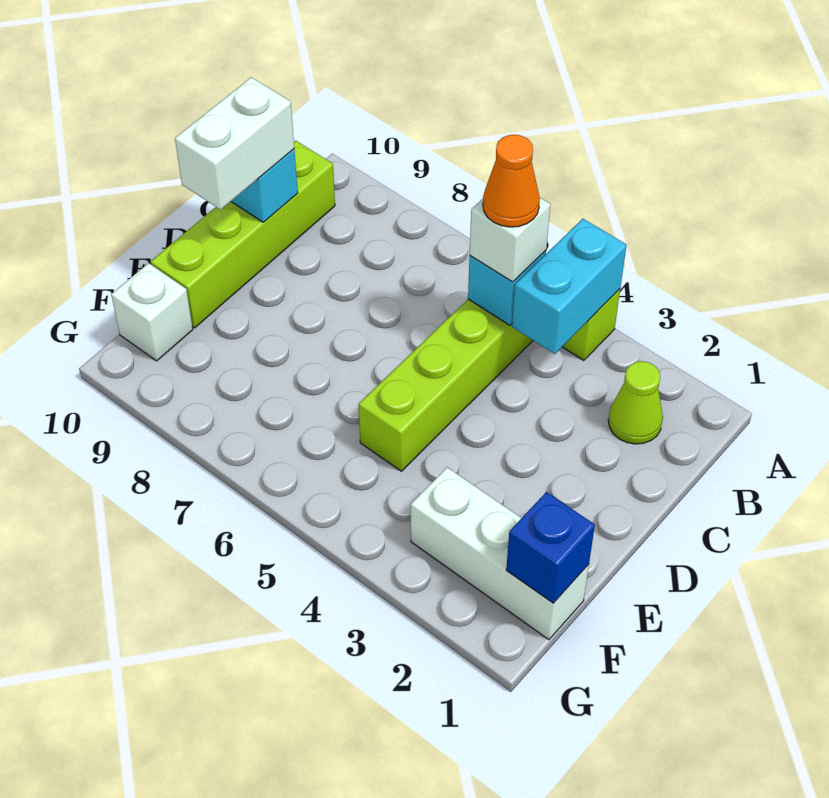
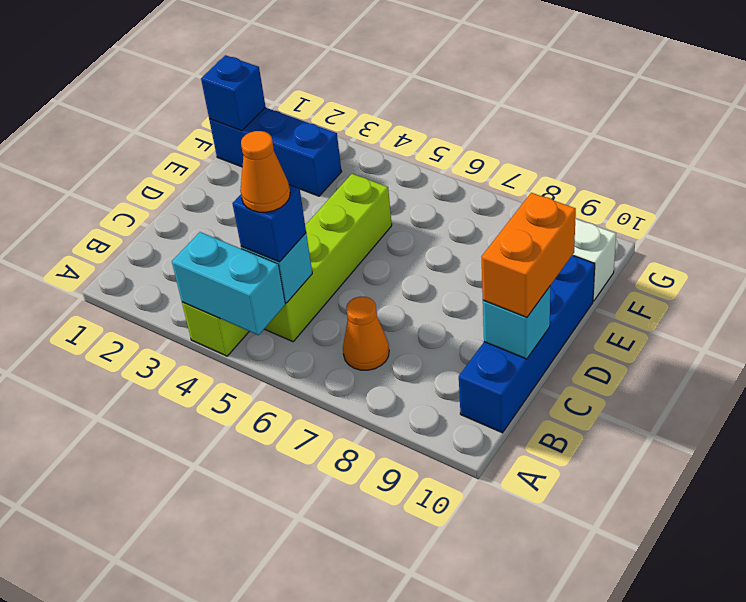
cyan brick A4:B4 level 2 -> cyan brick A4:A5 level 2
lime cone B2 level 1 -> none
white brick B5 level 3 -> blue brick B5 level 3
none -> orange cone B7 level 1
lime brick B10:E10 level 1 -> blue brick B10:E10 level 1
white brick C10:D10 level 3 -> orange brick C10:D10 level 3
white brick F1:F3 level 1 -> blue brick F1:F3 level 1

